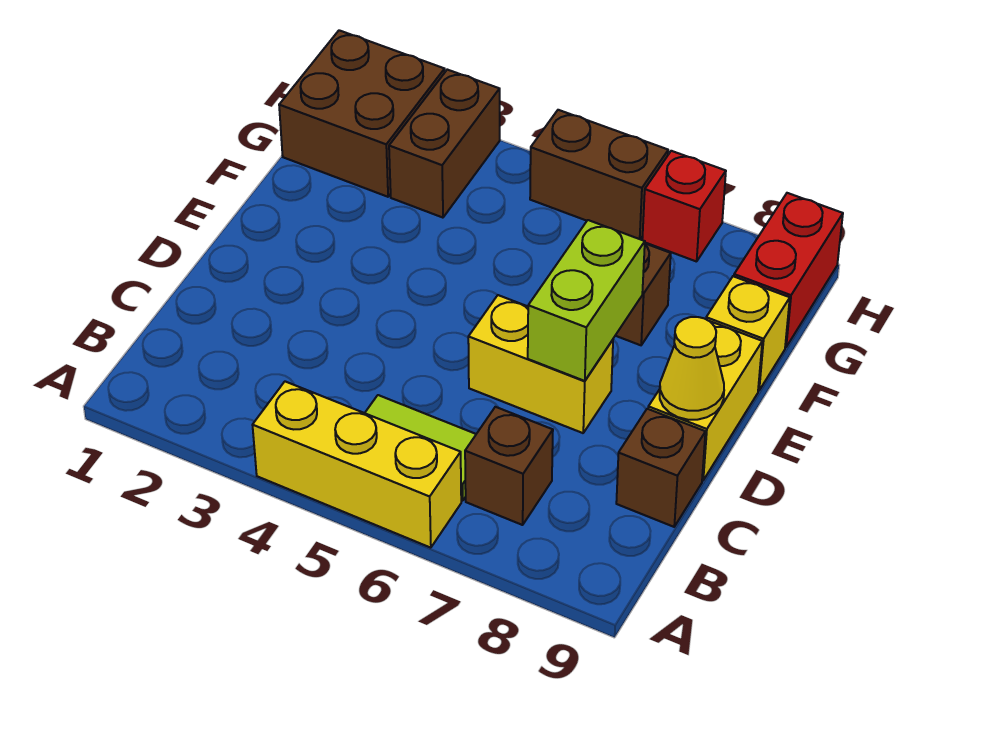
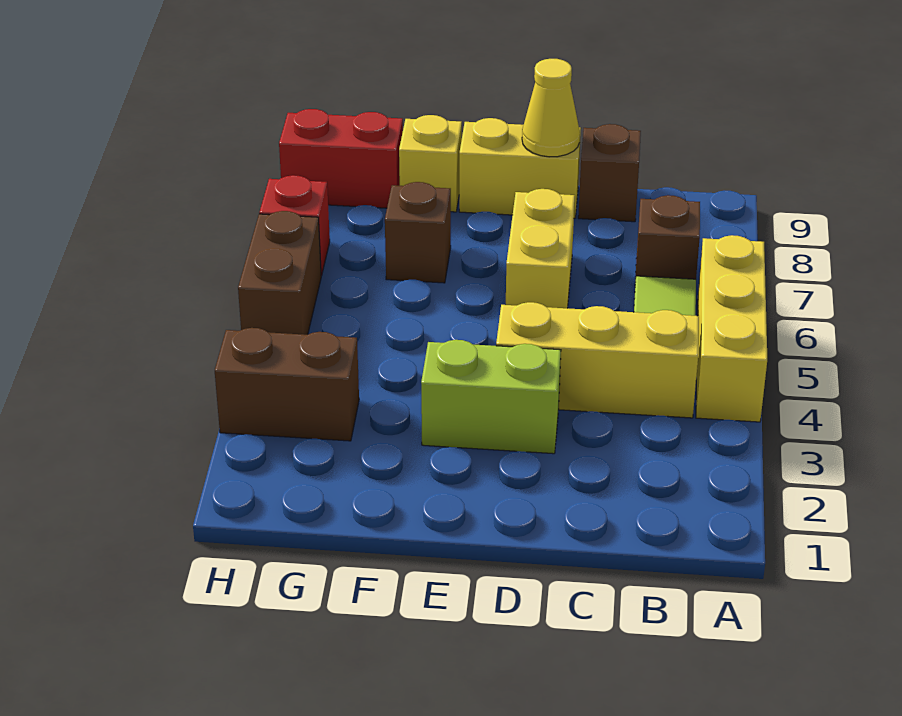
none -> yellow brick B4:D4 level 1
lime brick D7:E7 level 2 -> lime brick D3:E3 level 1
brown brick G1:H2 level 1 -> none

